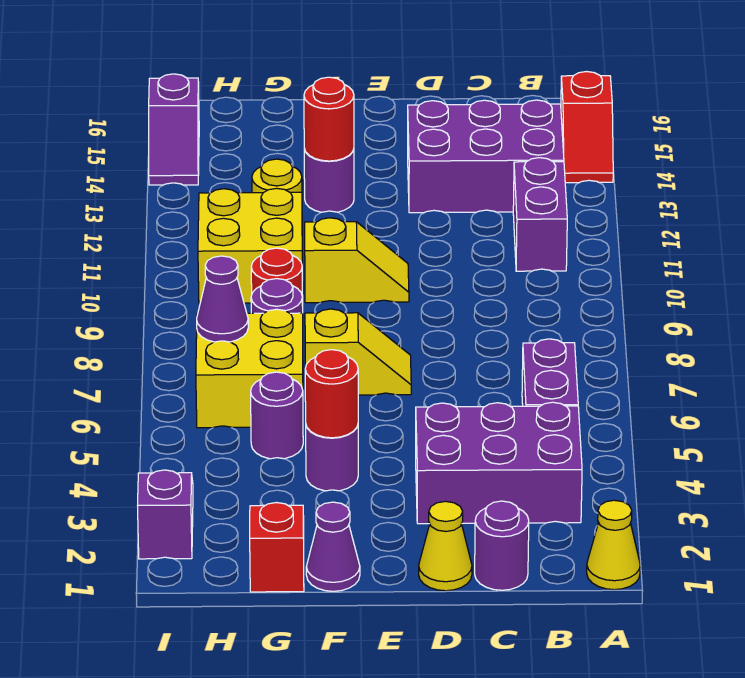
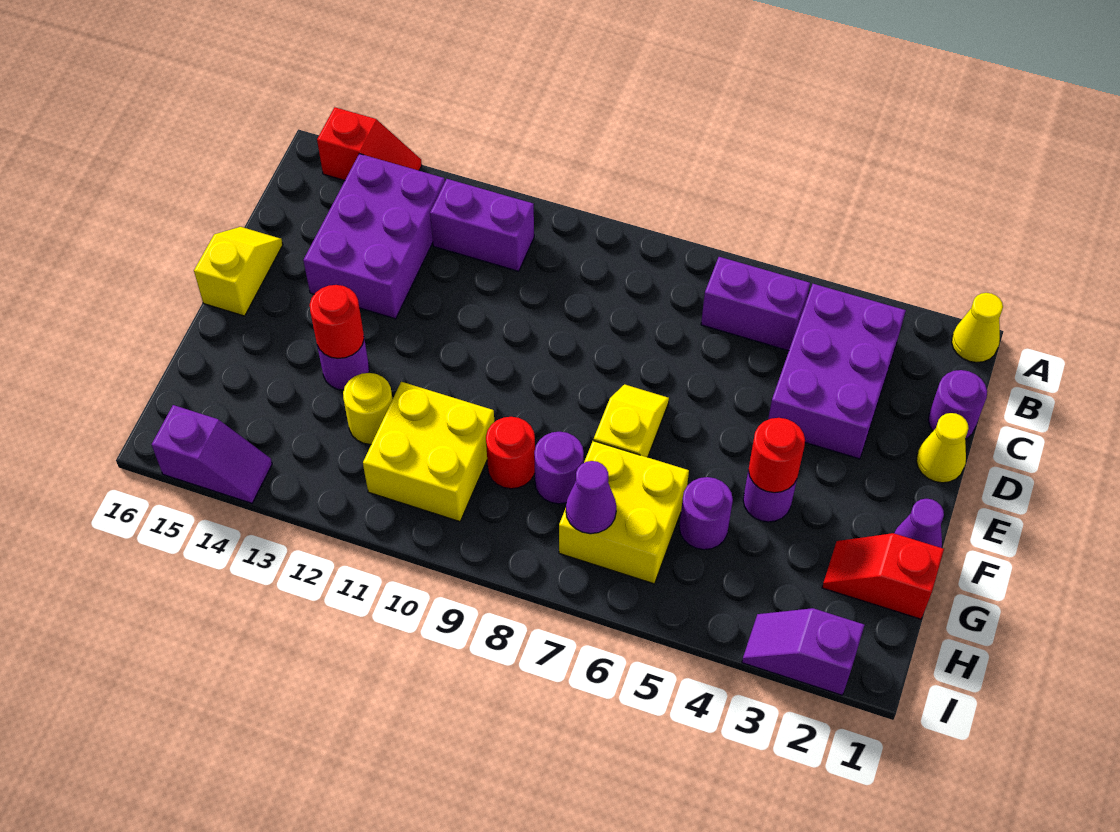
yellow slope E10:F10 level 1 top F -> yellow slope D16:E16 level 1 top E

